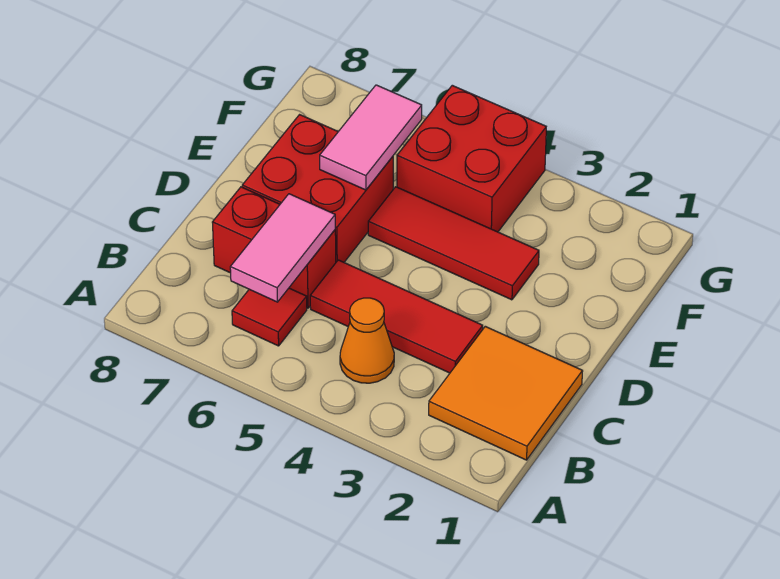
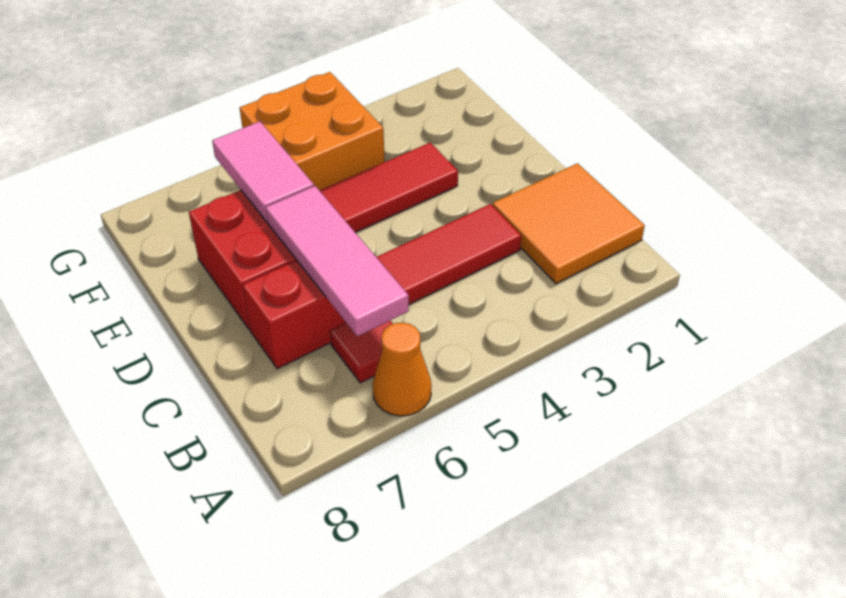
orange cone B4 level 1 -> orange cone A6 level 1
pink tile B6:C6 level 2 -> pink tile B6:D6 level 2
red brick F4:G5 level 1 -> orange brick F4:G5 level 1

